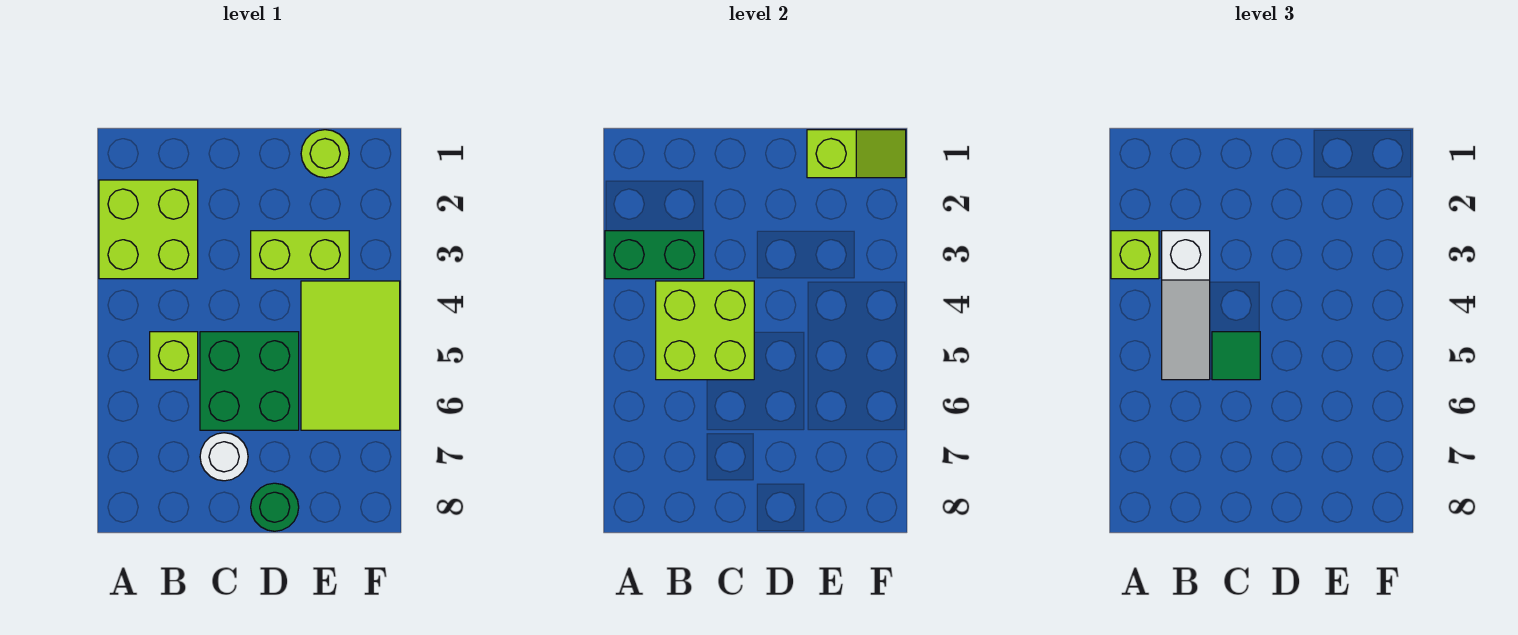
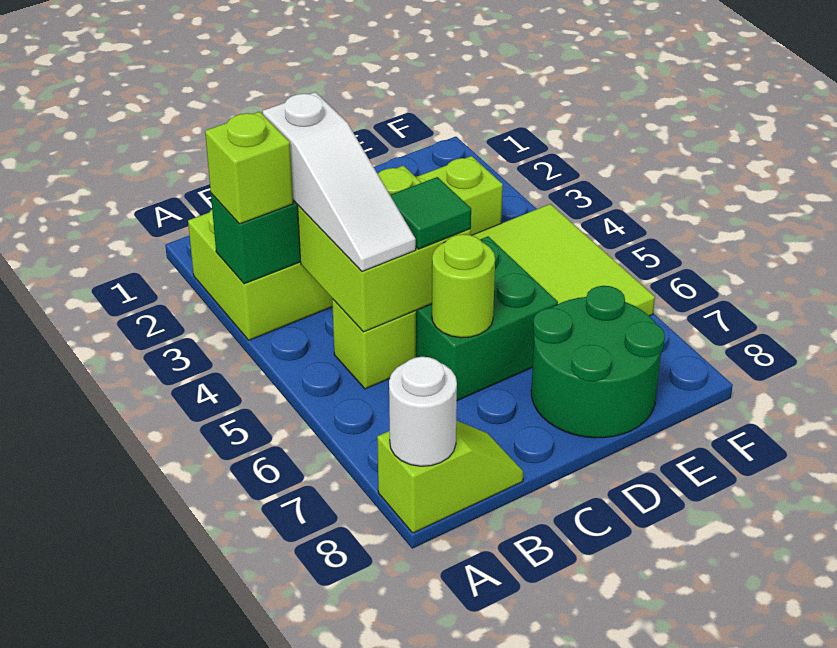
white round brick C7 level 1 -> white round brick A8 level 2
green round brick D8 level 1 -> green round brick D7:E8 level 1
lime round brick E1 level 1 -> lime round brick C6 level 2
lime slope E1:F1 level 2 top E -> lime slope A8:B8 level 1 top A

